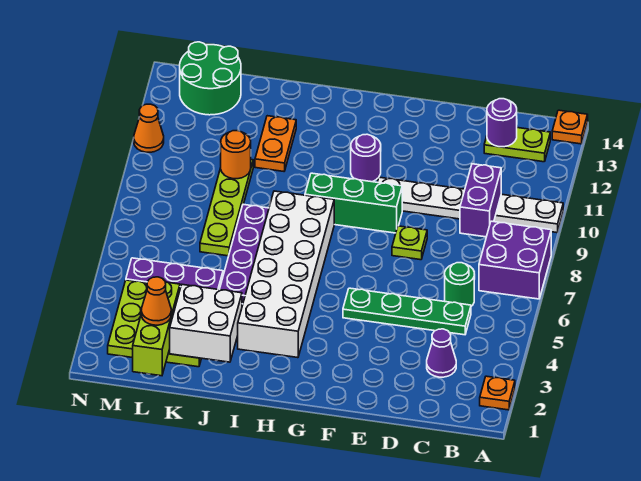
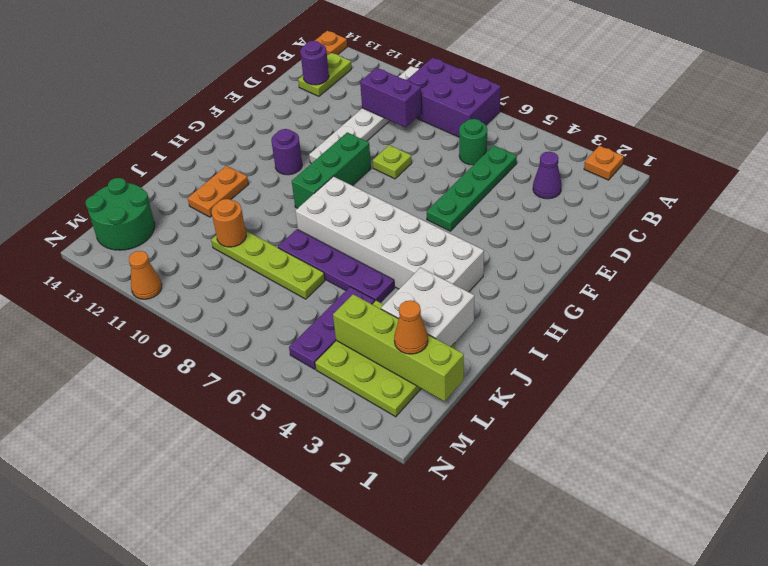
purple brick A7:B8 level 1 -> purple brick A7:B9 level 1
orange plate J11:J12 level 1 -> orange plate I12:J12 level 1
lime brick L1:L3 level 2 -> lime brick L1:L4 level 2

